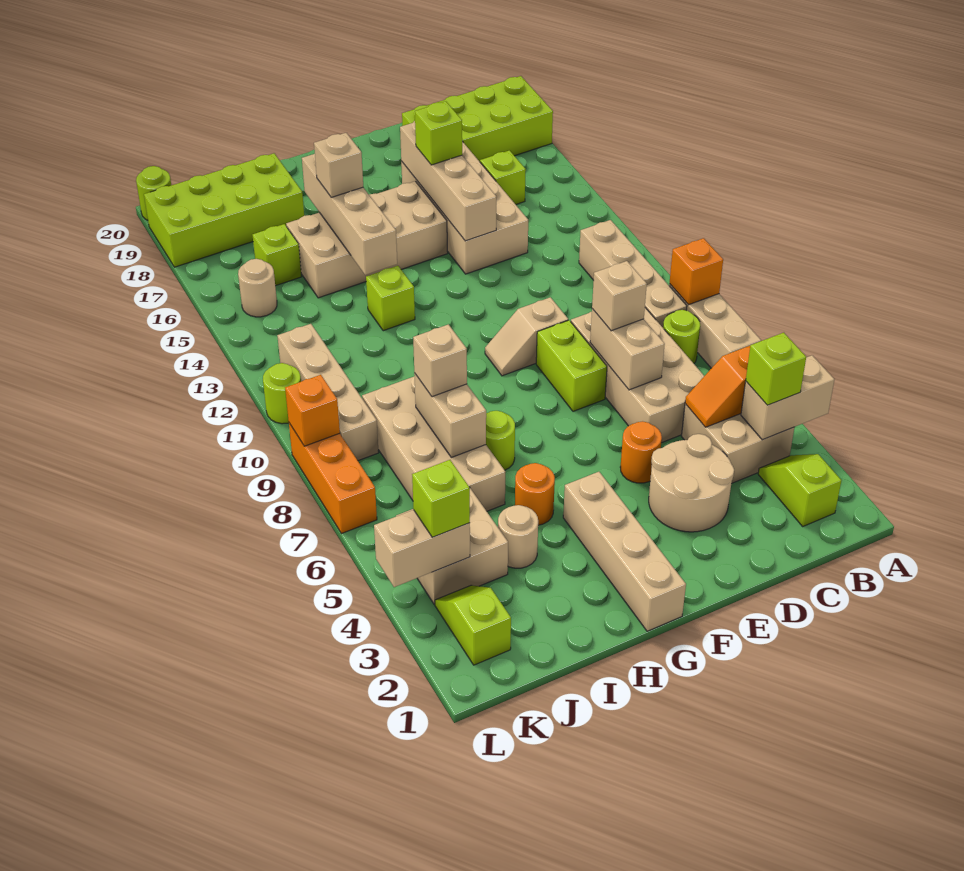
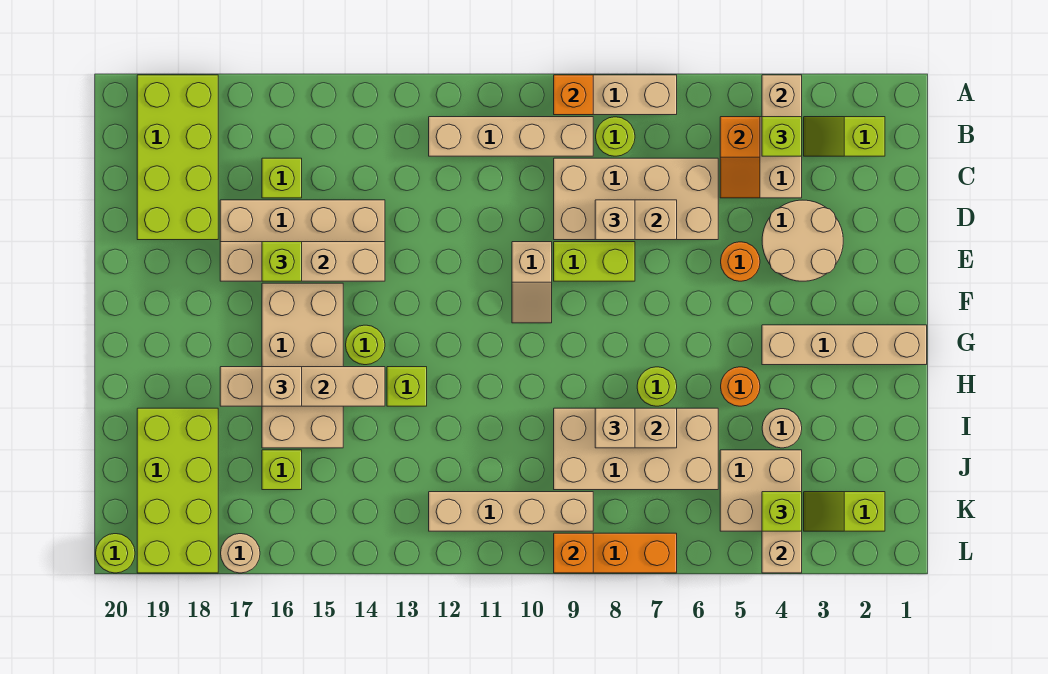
tan round brick K15 level 1 -> tan round brick L17 level 1
lime round brick L11 level 1 -> lime round brick G14 level 1

